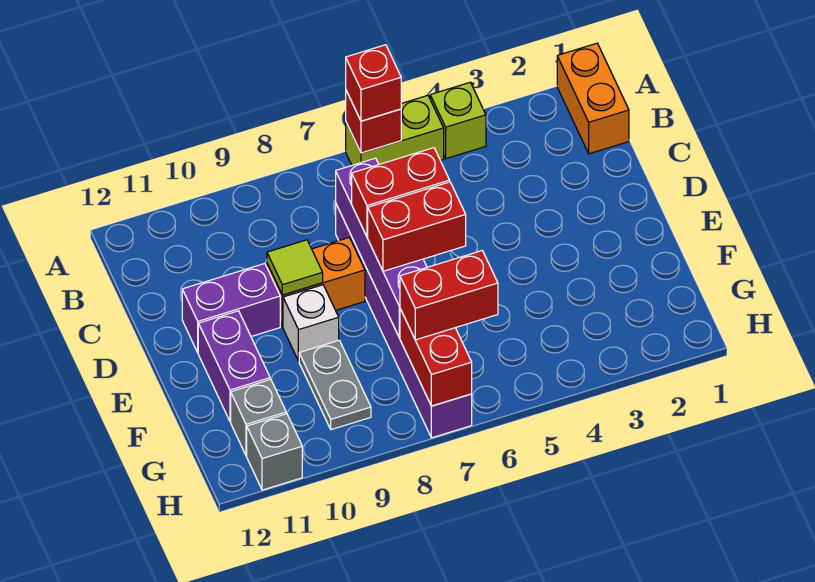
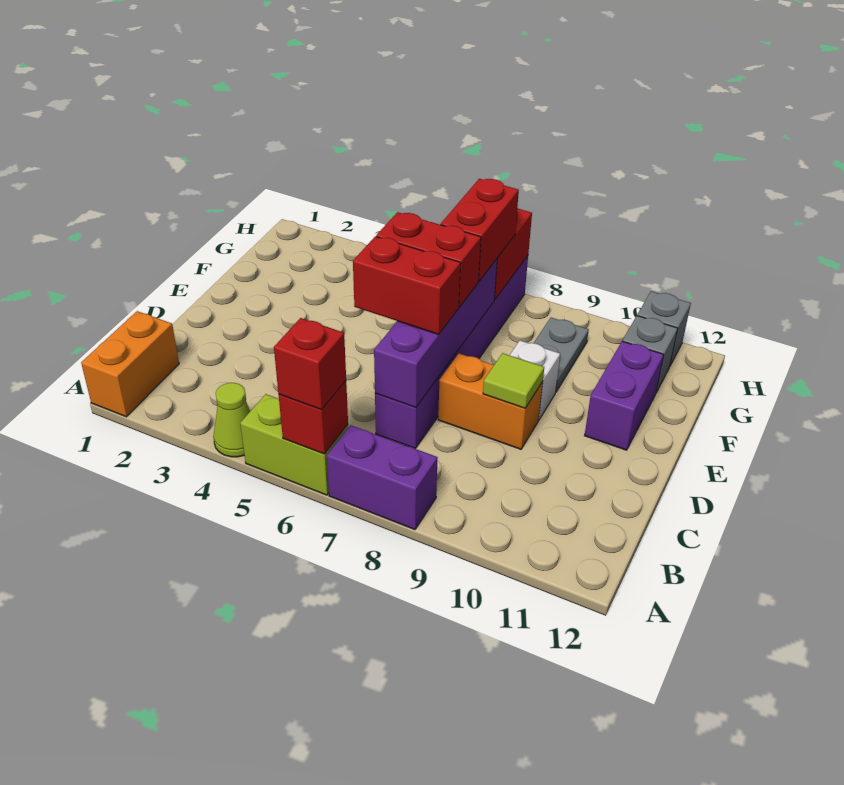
lime brick A4 level 1 -> lime cone A4 level 1
purple brick D10:D11 level 1 -> purple brick A7:A8 level 1
red brick G6:G7 level 3 -> red brick F7:G7 level 3

